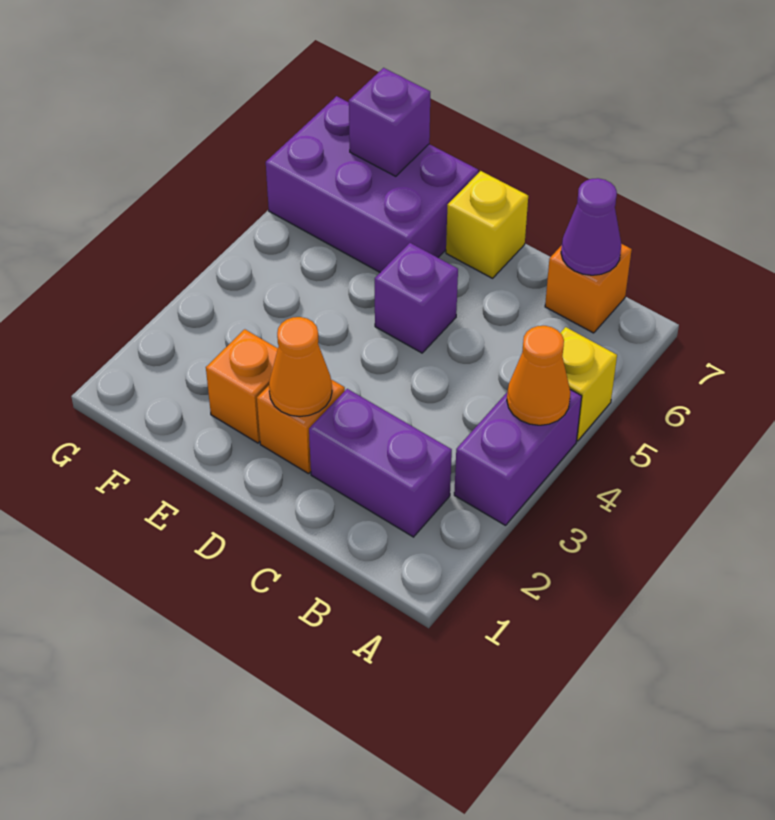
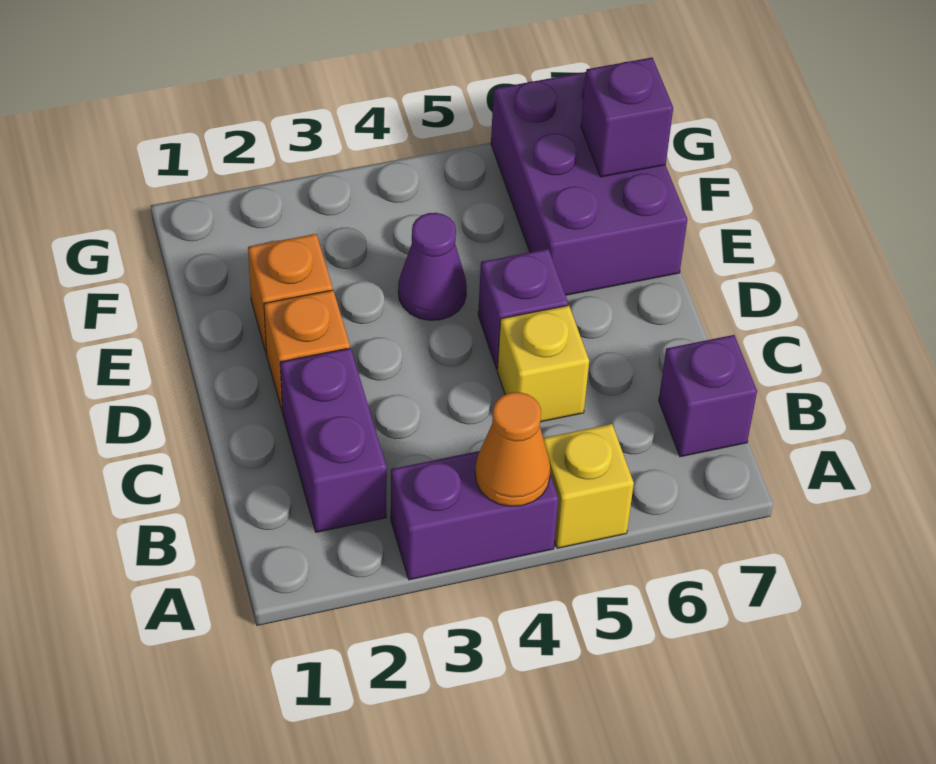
orange brick B7 level 1 -> purple brick B7 level 1
purple cone B7 level 2 -> purple cone E4 level 1
orange cone D2 level 2 -> none
yellow brick D7 level 1 -> yellow brick C5 level 1

